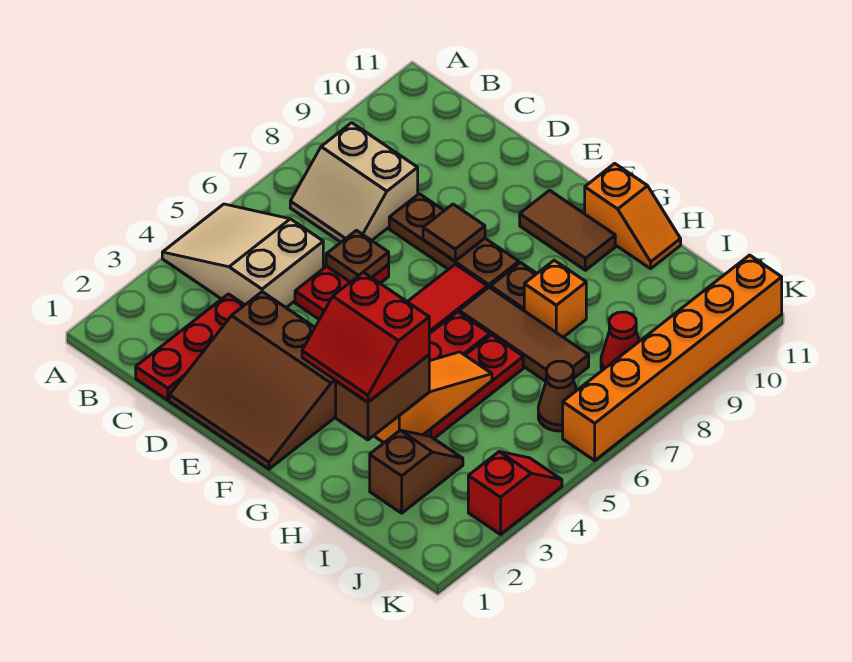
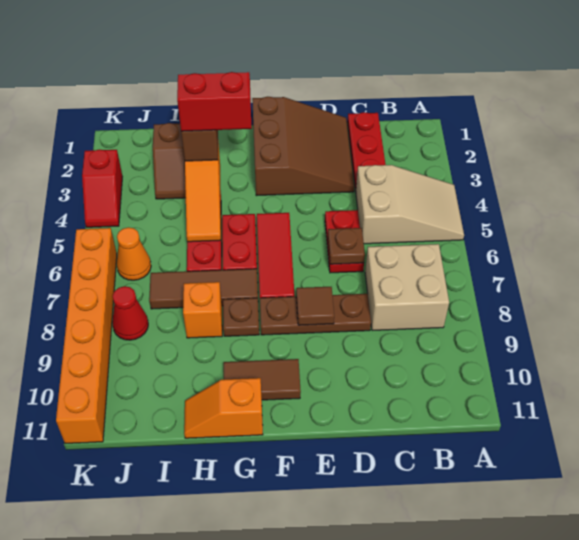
tan slope B7:C8 level 1 top 8 -> tan brick B7:C8 level 1
brown slope D1:F3 level 1 top 3 -> brown slope D1:F3 level 1 top F
brown cone J6 level 1 -> orange cone J6 level 1

